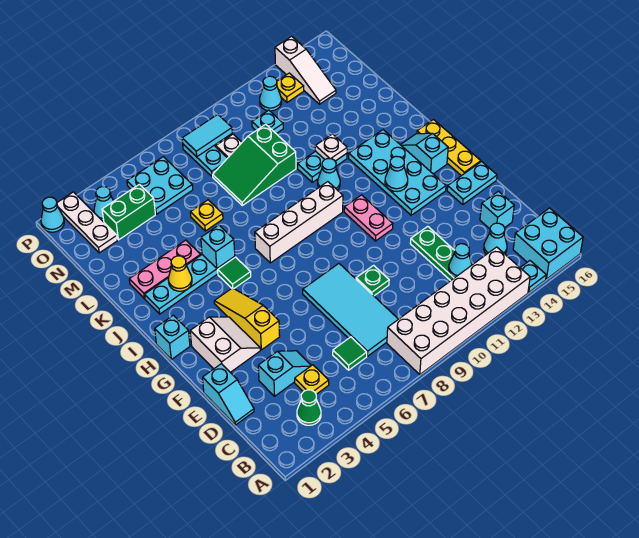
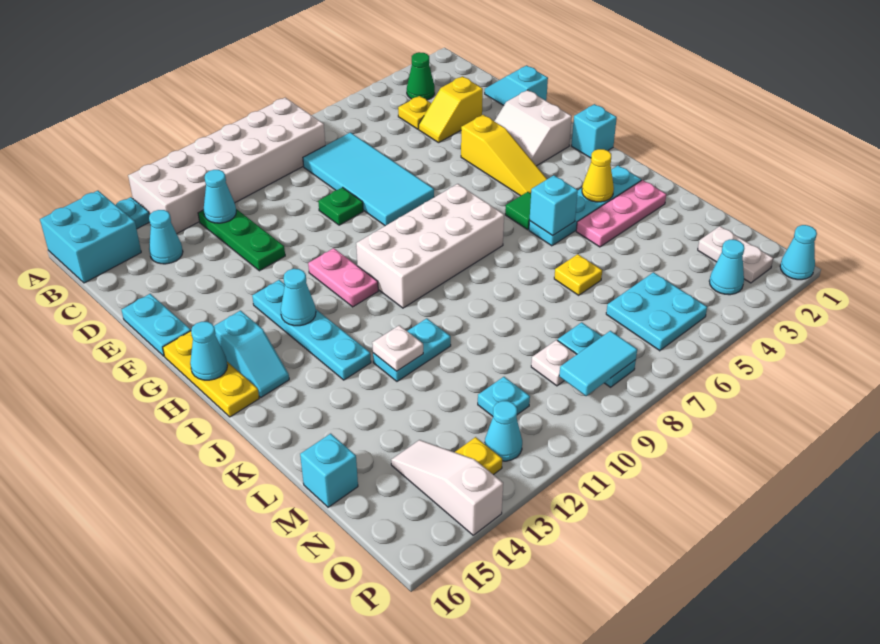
green tile C6 level 1 -> none
cyan slope D3:D4 level 1 top 3 -> yellow slope D3:D4 level 1 top 3
cyan brick D15 level 1 -> cyan brick M16 level 1
cyan plate F15:F16 level 1 -> cyan plate E16:F16 level 1
cyan plate G13:J14 level 1 -> cyan plate G13:J13 level 1
white brick I7:I10 level 1 -> white brick H7:I10 level 1
cyan cone J11 level 1 -> cyan cone H16 level 2
green slope L8:M10 level 1 top 10 -> none
white plate N2:P2 level 1 -> white plate N2:O2 level 1
green brick N3:N4 level 1 -> none

